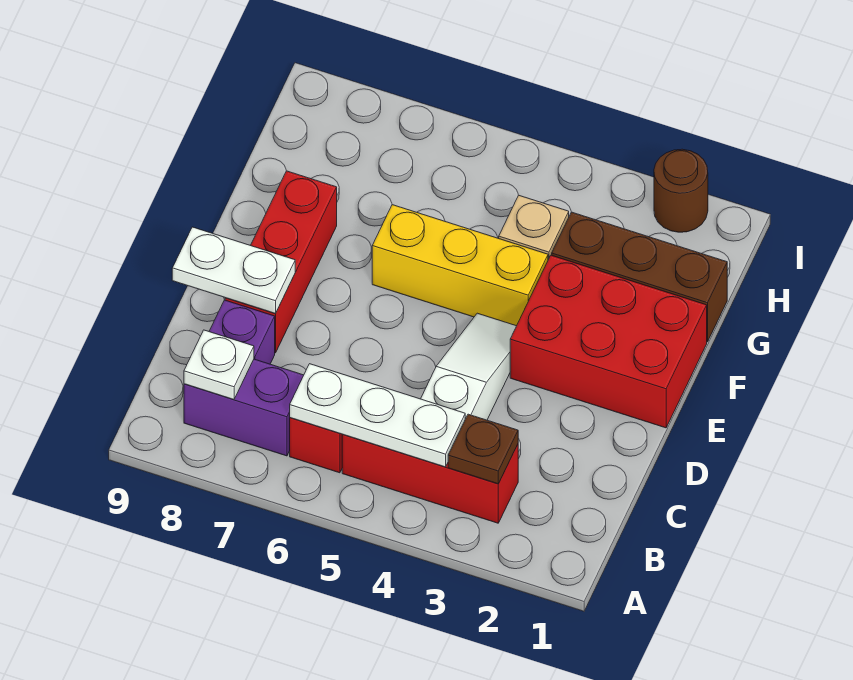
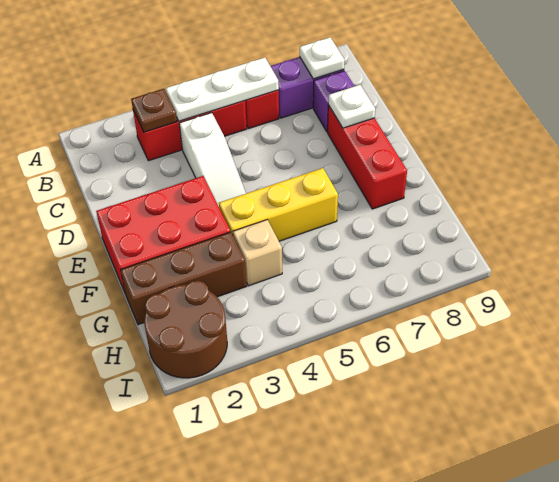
white plate D8:D9 level 2 -> white plate D8 level 2
brown round brick I2 level 1 -> brown round brick H1:I2 level 1

